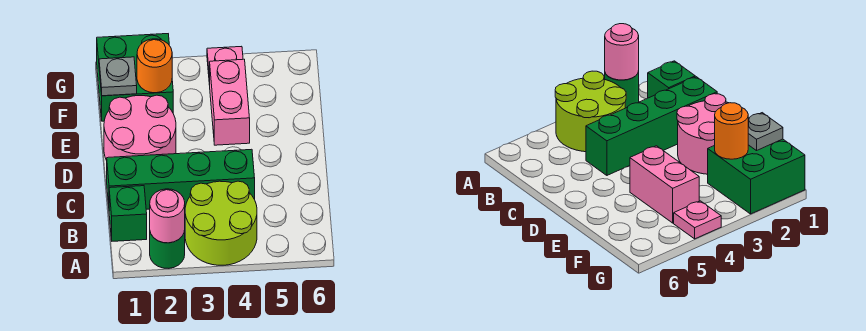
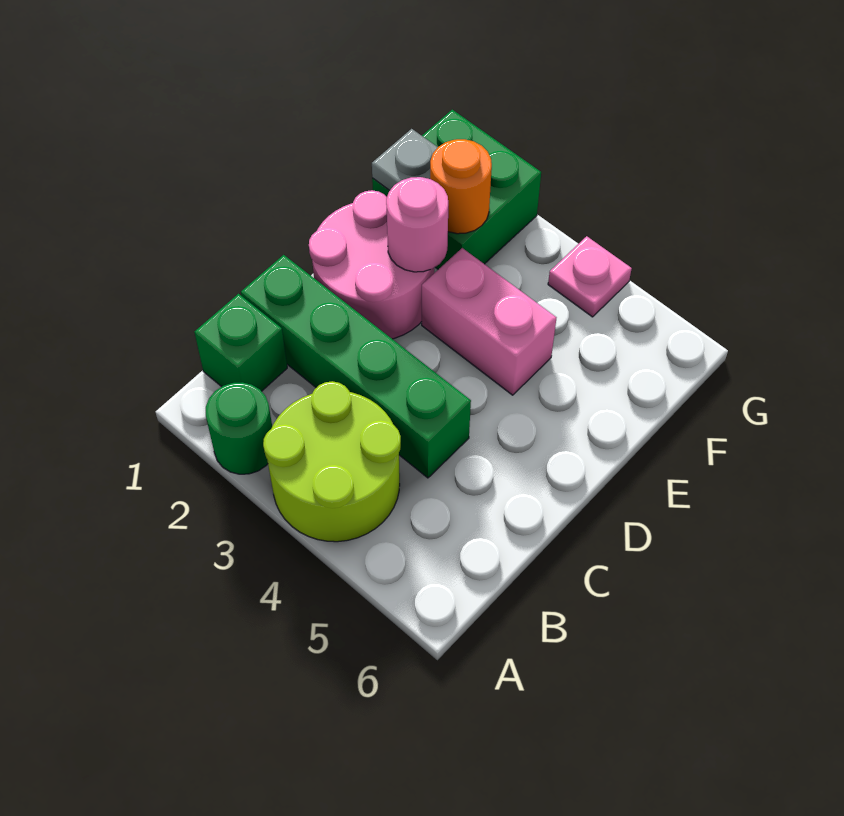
pink round brick A2 level 2 -> pink round brick E2 level 2
pink brick E4:F4 level 1 -> pink brick E3:E4 level 1

